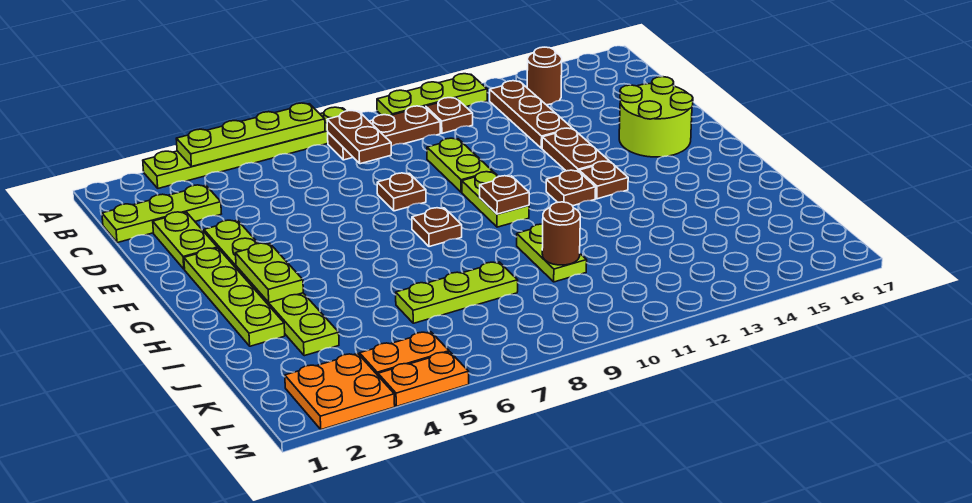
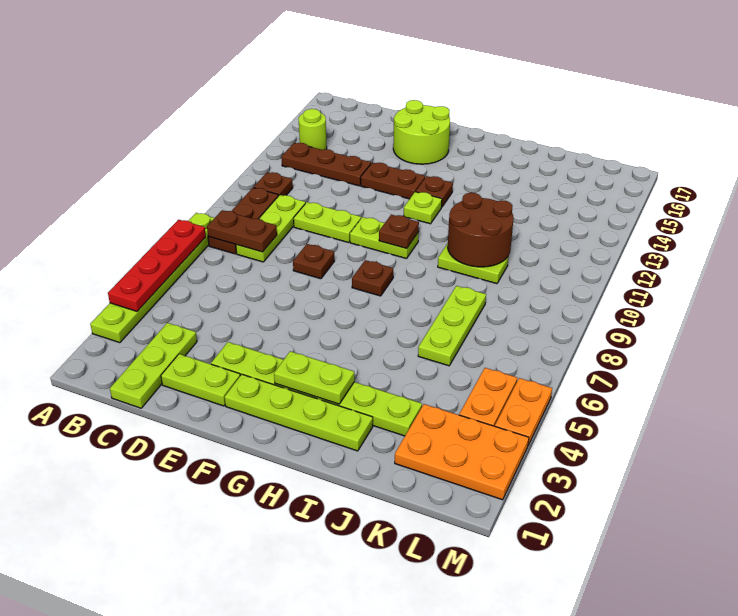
lime plate A4:A7 level 2 -> red plate A4:A7 level 2
lime plate A10:A12 level 1 -> lime plate C8:C10 level 1
brown round brick B14 level 1 -> lime round brick B14 level 1
brown plate G12 level 1 -> lime plate G12 level 1
brown round brick J10 level 2 -> brown round brick I10:J11 level 2
orange plate L2:M3 level 1 -> orange plate K2:M3 level 1

